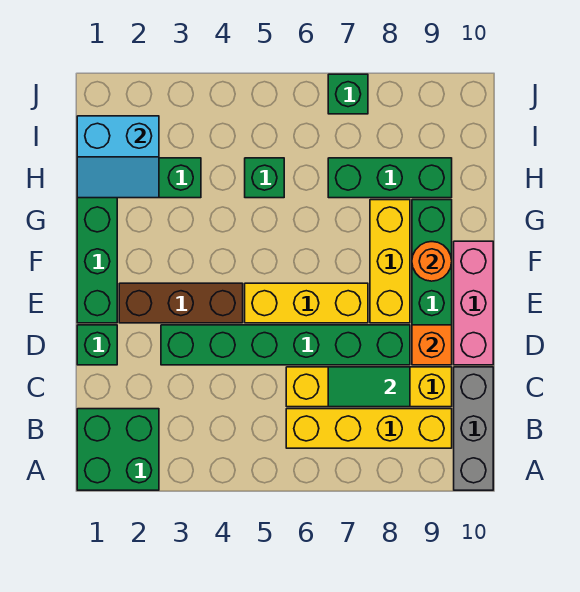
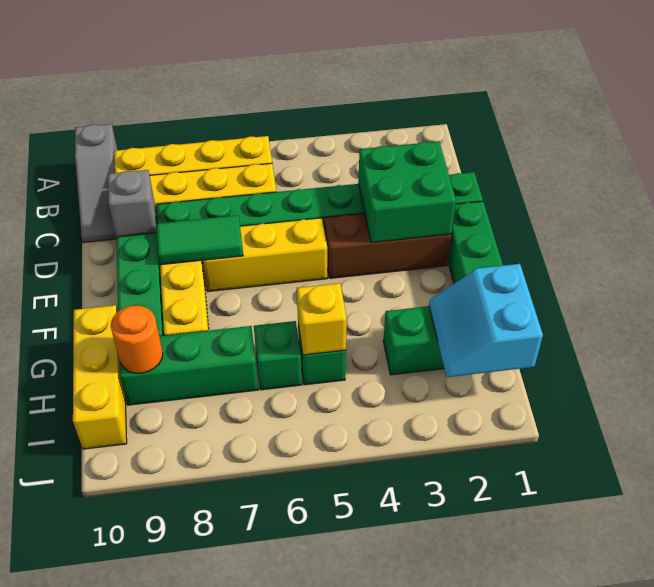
green brick A1:B2 level 1 -> green brick D2:E3 level 2
grey brick A10:C10 level 1 -> grey slope A10:C10 level 1 top A
green tile C7:C8 level 2 -> green tile E7:E8 level 2
orange brick D9 level 2 -> grey brick D9 level 2
pink brick D10:F10 level 1 -> none
orange round brick F9 level 2 -> orange round brick H9 level 2
none -> yellow brick G10:I10 level 1
cyan slope H1:I2 level 2 top I -> cyan slope H1:I2 level 2 top 1
none -> yellow brick H5 level 2
green brick J7 level 1 -> green brick H6 level 1

